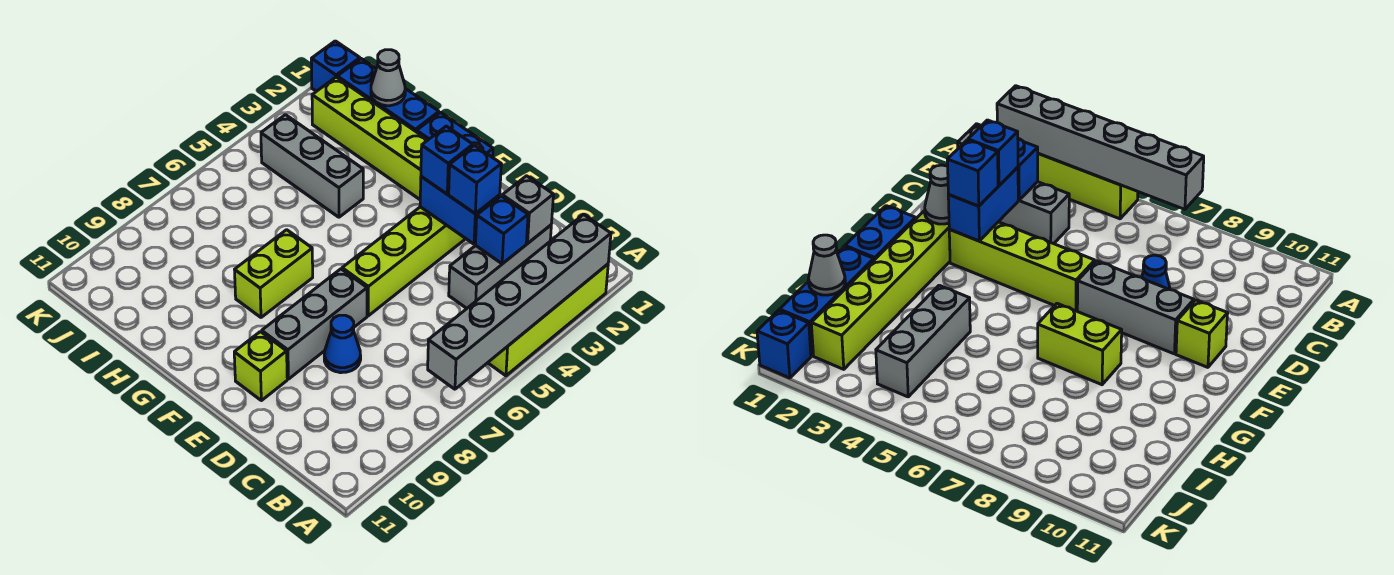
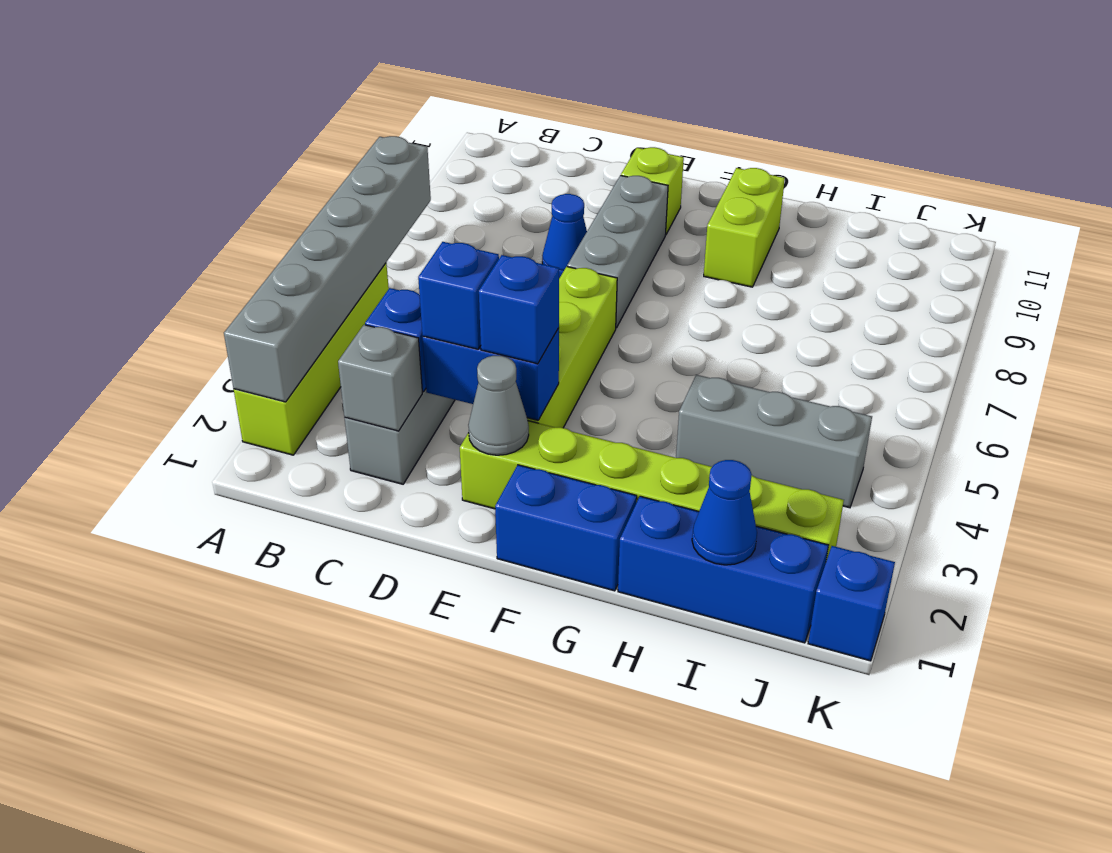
lime brick G7:G8 level 1 -> lime brick G9:G10 level 1
grey cone I1 level 2 -> blue cone I1 level 2

